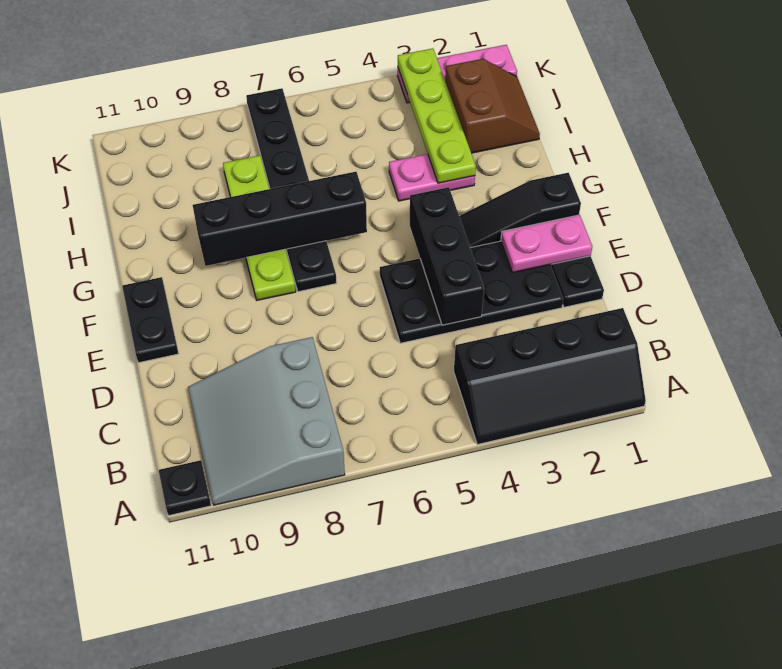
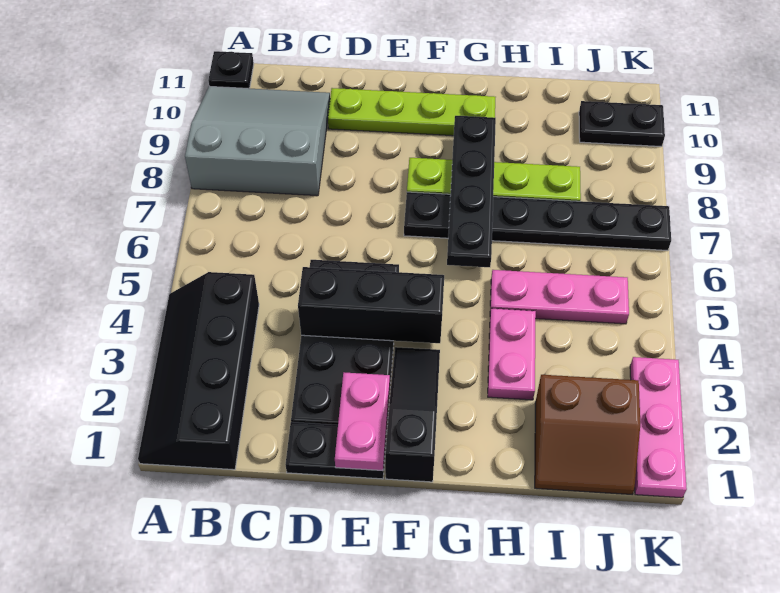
black plate E11:F11 level 1 -> black plate J10:K10 level 1
black brick G6:G9 level 2 -> black plate G6:G9 level 2
lime plate H3:K3 level 2 -> lime plate D10:G10 level 1
none -> pink plate H5:J5 level 1

